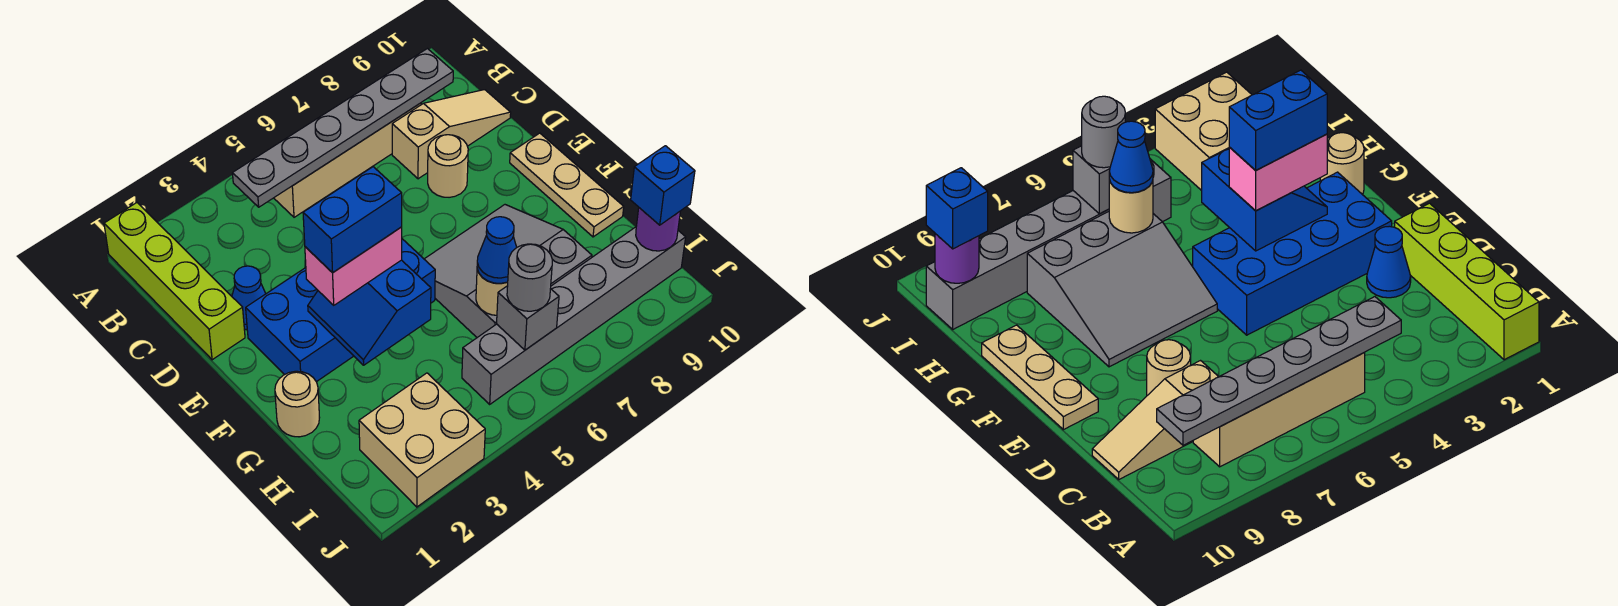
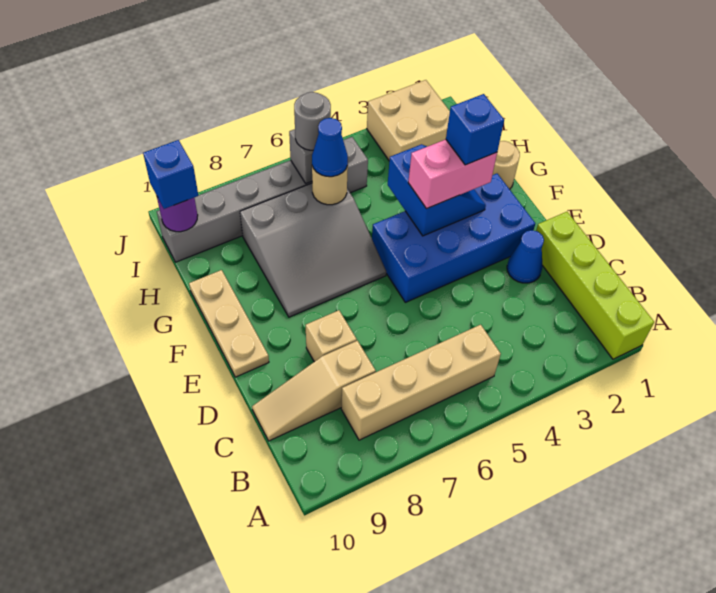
grey plate B4:B9 level 2 -> none
tan round brick D8 level 1 -> tan brick D8 level 1
blue brick F3:F4 level 4 -> blue brick F3 level 4

